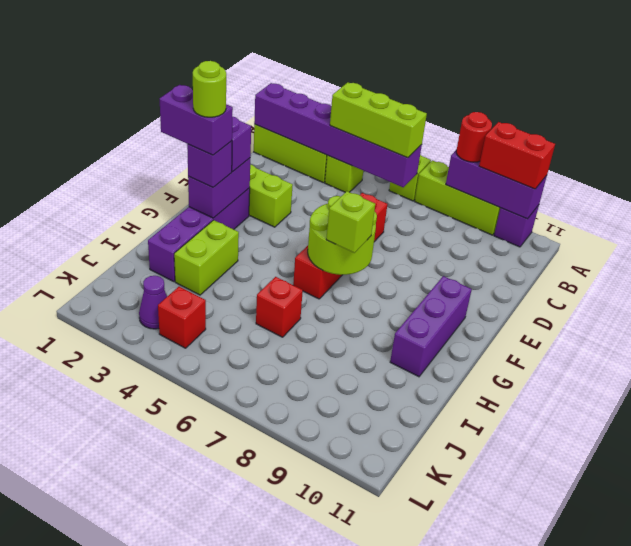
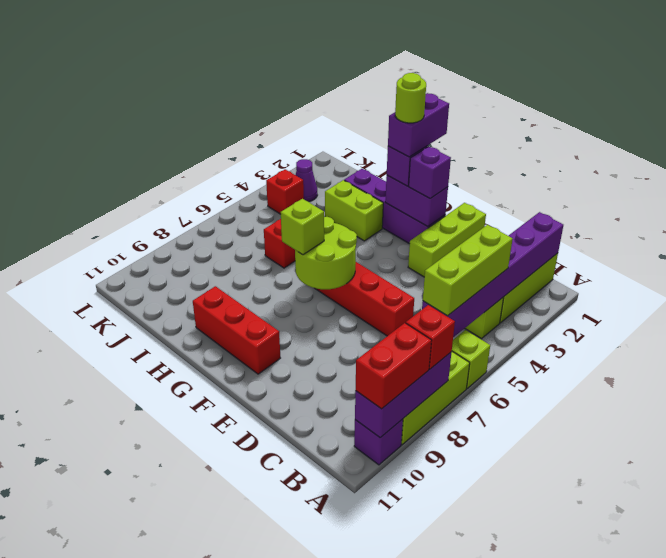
red round brick A8 level 3 -> red brick A8 level 3
purple brick F10:H10 level 1 -> red brick F10:H10 level 1

